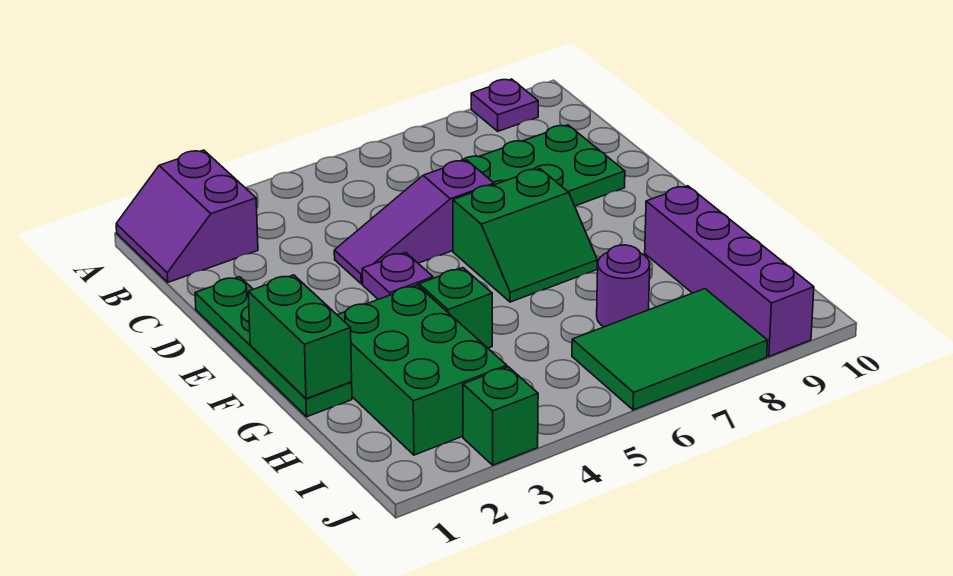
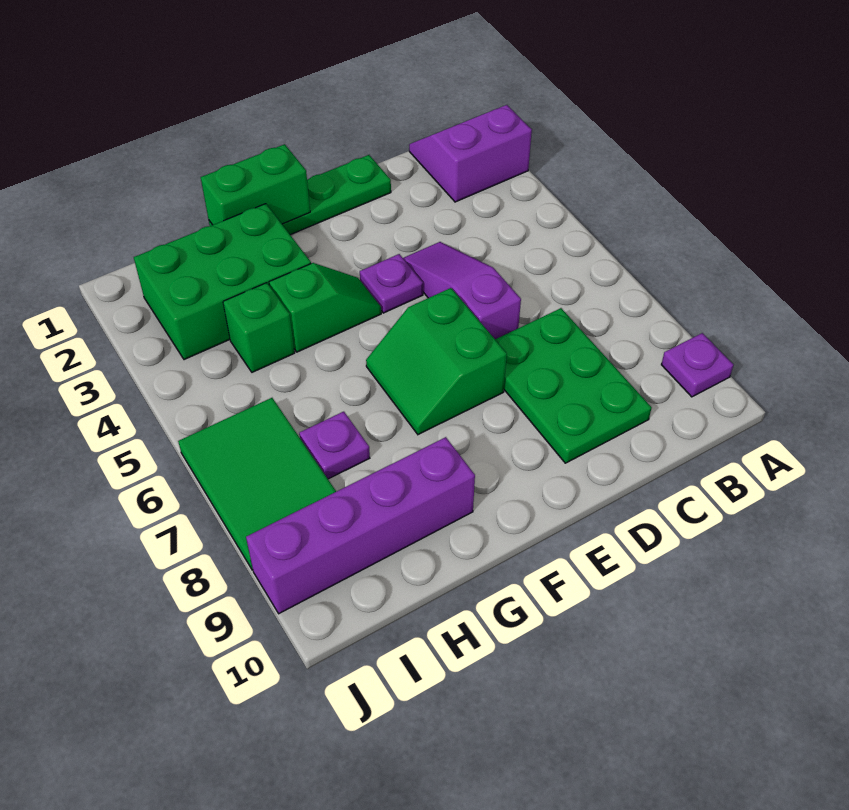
purple round brick H7 level 1 -> purple plate H7 level 1
green brick J3 level 1 -> green brick H4 level 1

